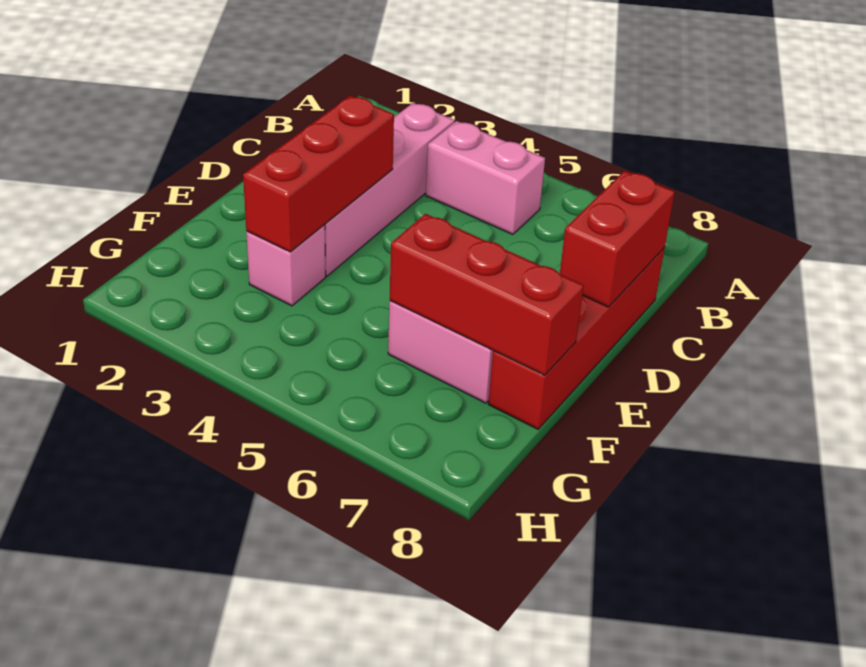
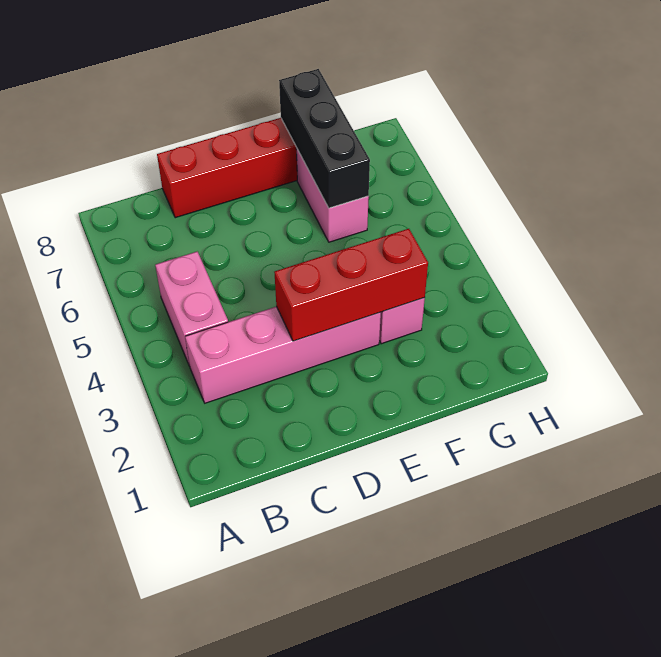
red brick C8:D8 level 2 -> none
red brick F6:F8 level 2 -> black brick F6:F8 level 2

